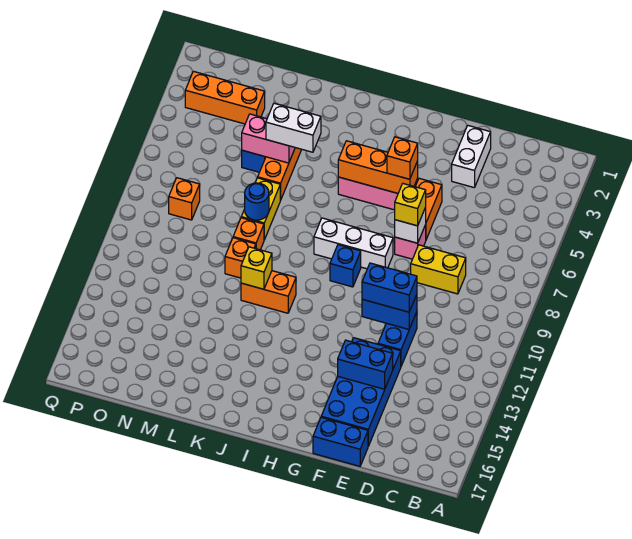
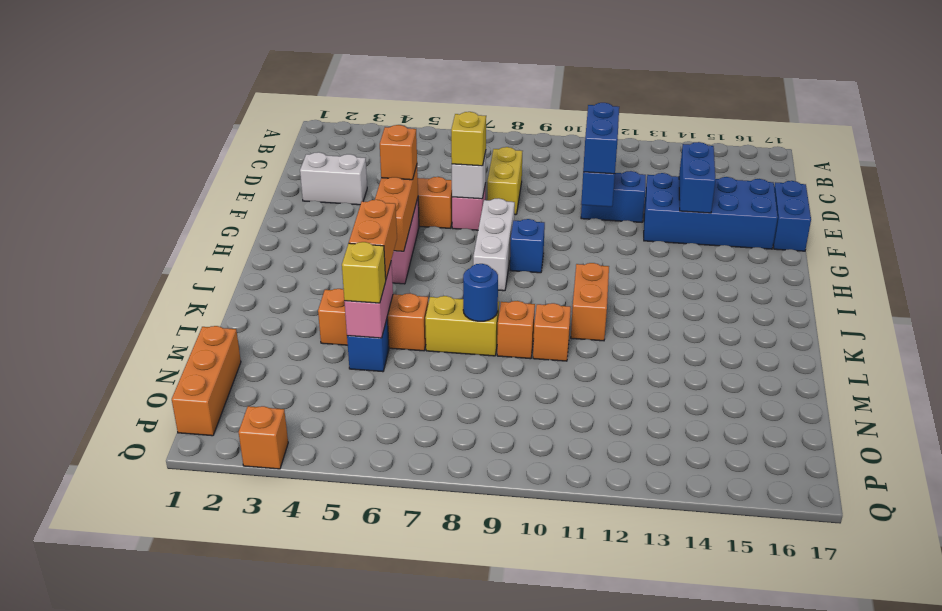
white brick K5:L5 level 3 -> orange brick K5:L5 level 3
yellow brick K11 level 2 -> yellow brick M5 level 3
orange brick N3:P3 level 1 -> orange brick N1:P1 level 1
orange brick O8 level 1 -> orange brick Q3 level 1

